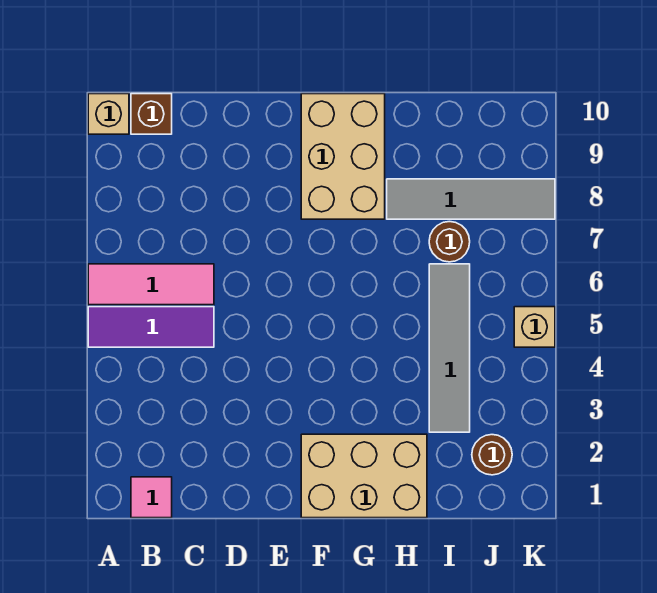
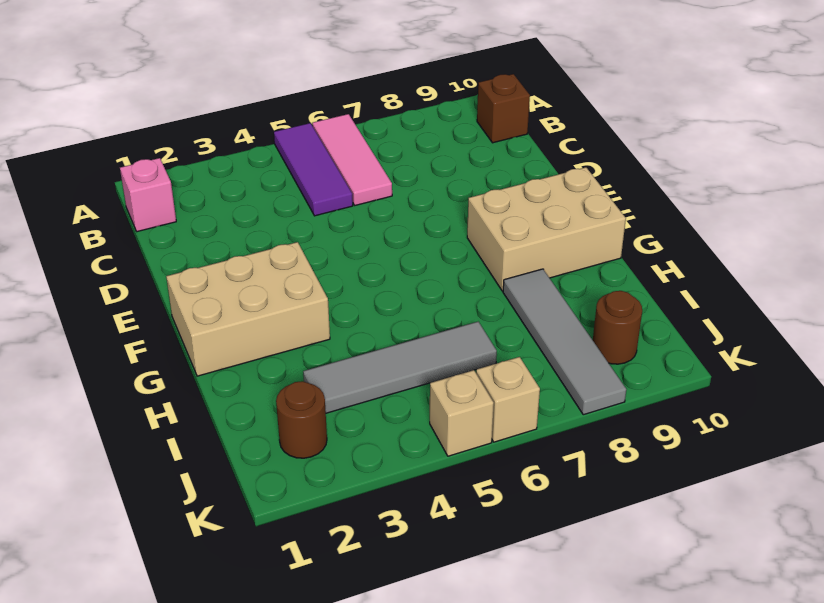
tan brick A10 level 1 -> tan brick K6 level 1
pink tile B1 level 1 -> pink brick B1 level 1
tan brick F1:H2 level 1 -> tan brick F1:G3 level 1
brown round brick I7 level 1 -> brown round brick J9 level 1

